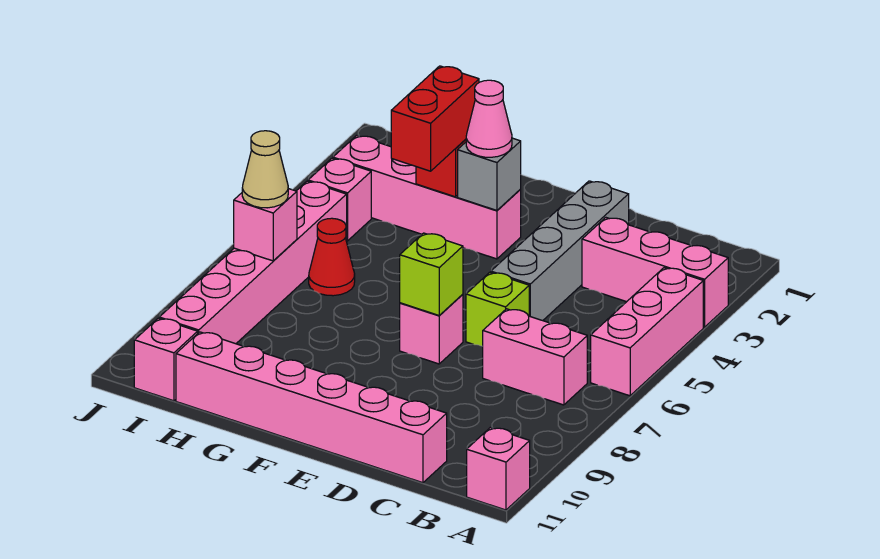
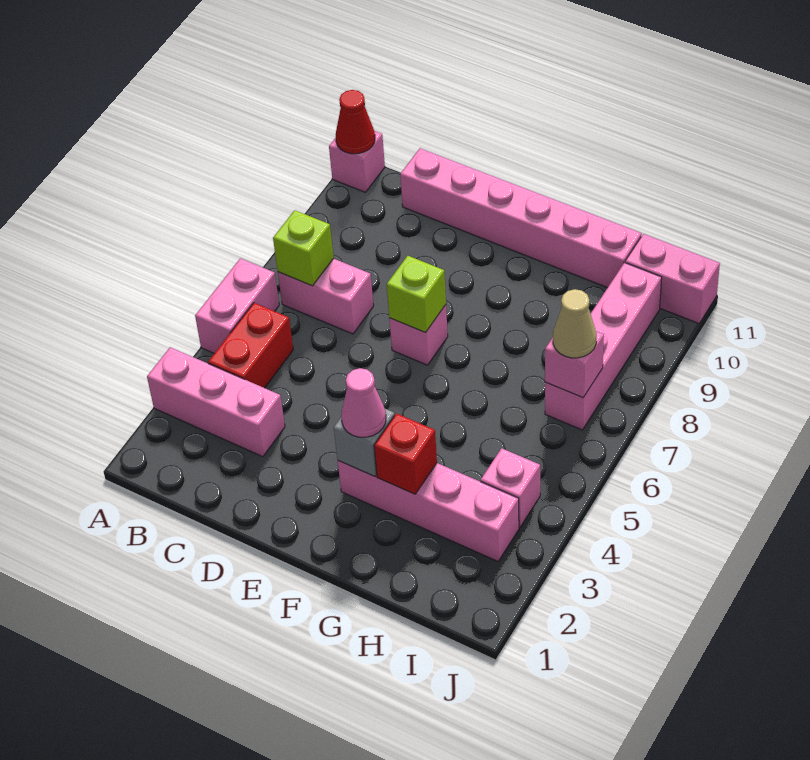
pink brick A4:A6 level 1 -> pink brick A5:A6 level 1
grey brick D2:D5 level 1 -> none
lime brick D6 level 1 -> lime brick B7 level 2
red brick G3:G4 level 3 -> red brick B4:B5 level 1
red cone H6 level 1 -> red cone A11 level 2
pink brick I5:I10 level 1 -> pink brick I7:I10 level 1
pink brick I11 level 1 -> pink brick I11:J11 level 1

